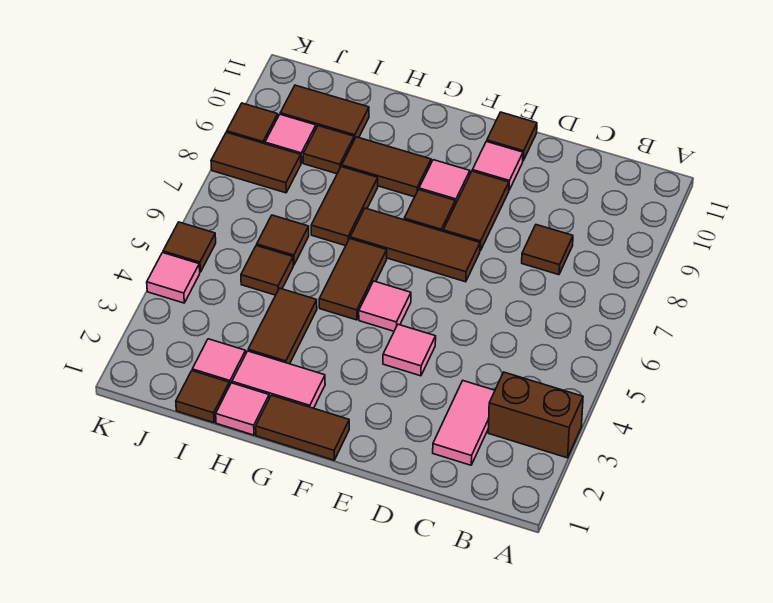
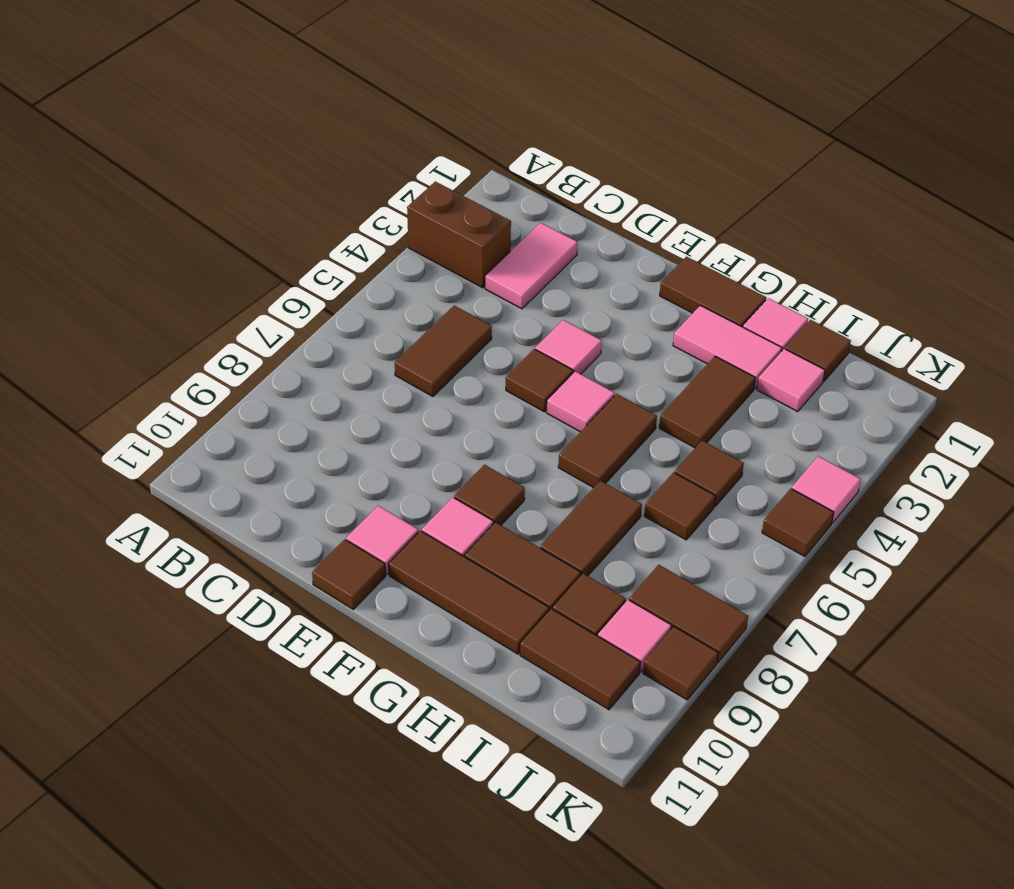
brown tile C8 level 1 -> brown tile E5 level 1
brown tile E7:G7 level 1 -> brown tile F10:H10 level 1
brown tile E8:E9 level 1 -> brown tile C5:C6 level 1

